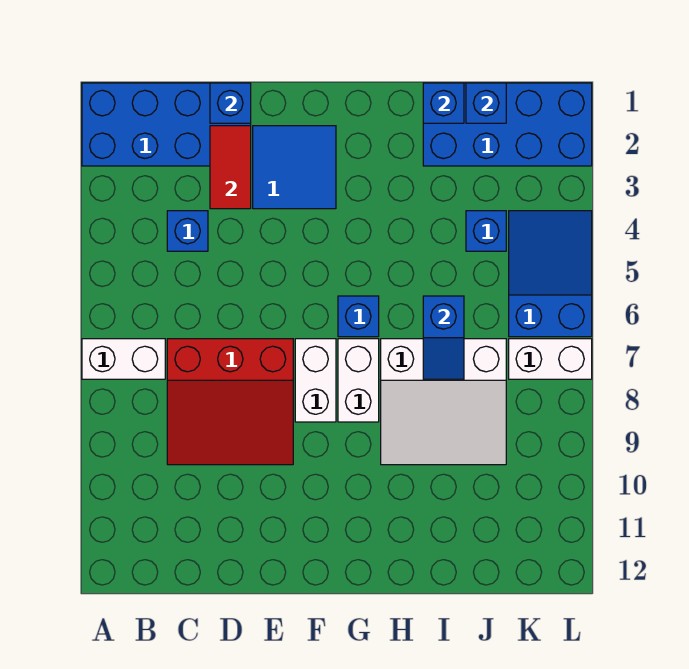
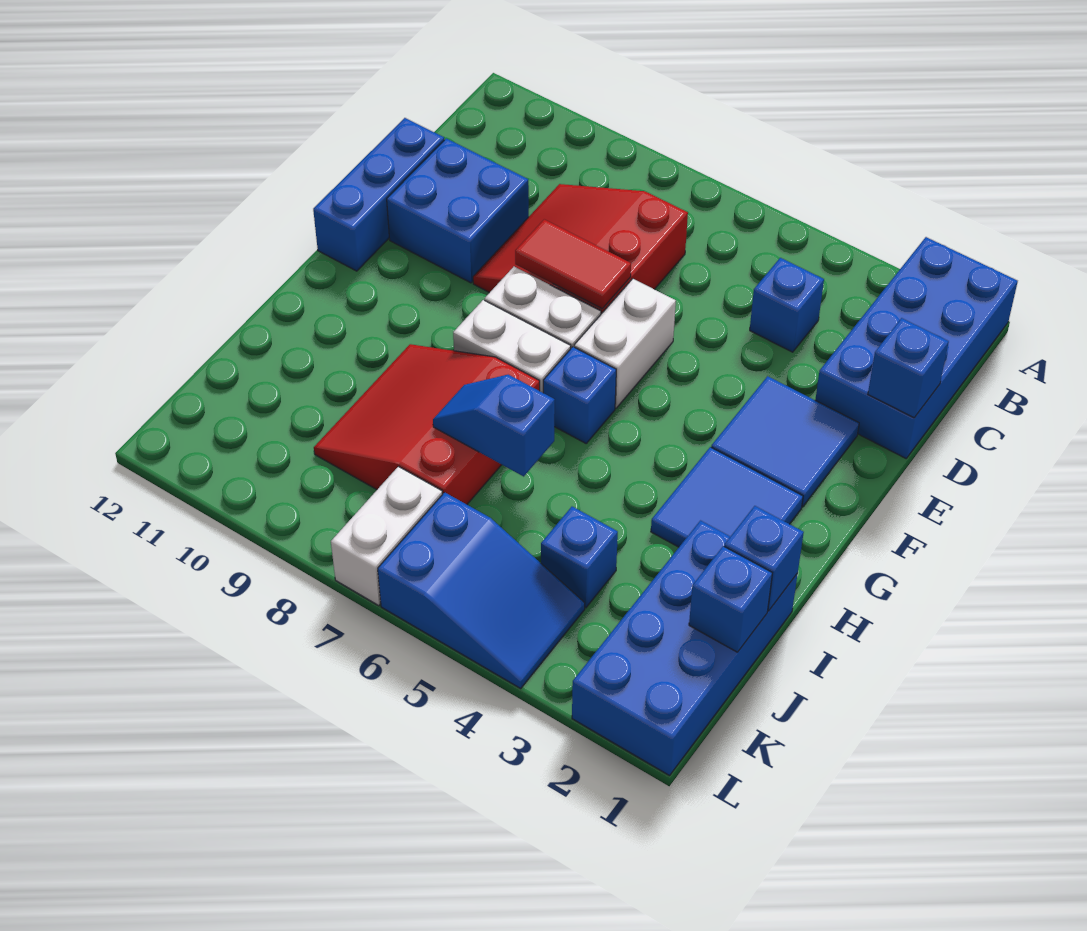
white brick A7:B7 level 1 -> white brick E6:F6 level 1
red tile D2:D3 level 2 -> red tile E7:E8 level 2
none -> blue brick D10:E11 level 1
none -> blue brick D12:F12 level 1
none -> blue tile G2:H3 level 1
white slope H7:J9 level 1 top 7 -> red slope H7:J9 level 1 top 7

